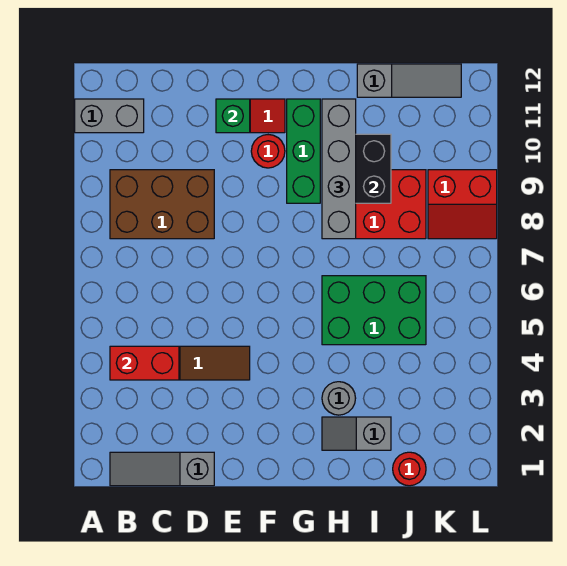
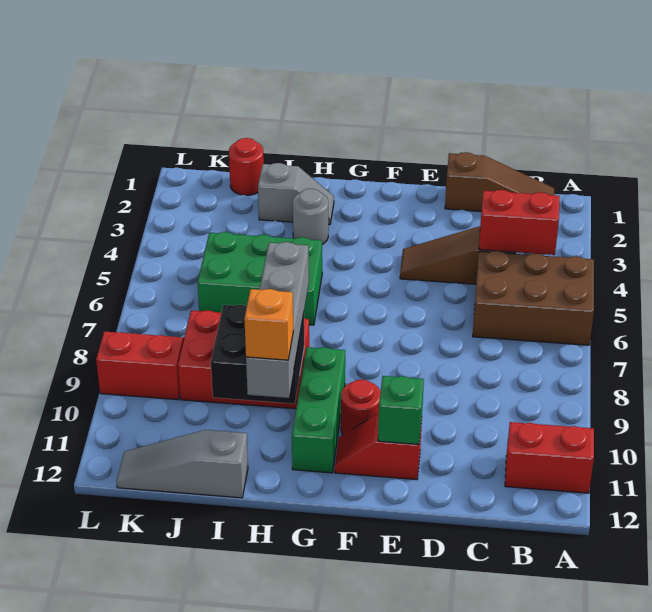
grey brick A11:B11 level 1 -> red brick A11:B11 level 1
grey slope B1:D1 level 1 top D -> brown slope B1:D1 level 1 top D
brown brick B8:D9 level 1 -> brown brick A5:C6 level 1
none -> orange brick H11 level 4

